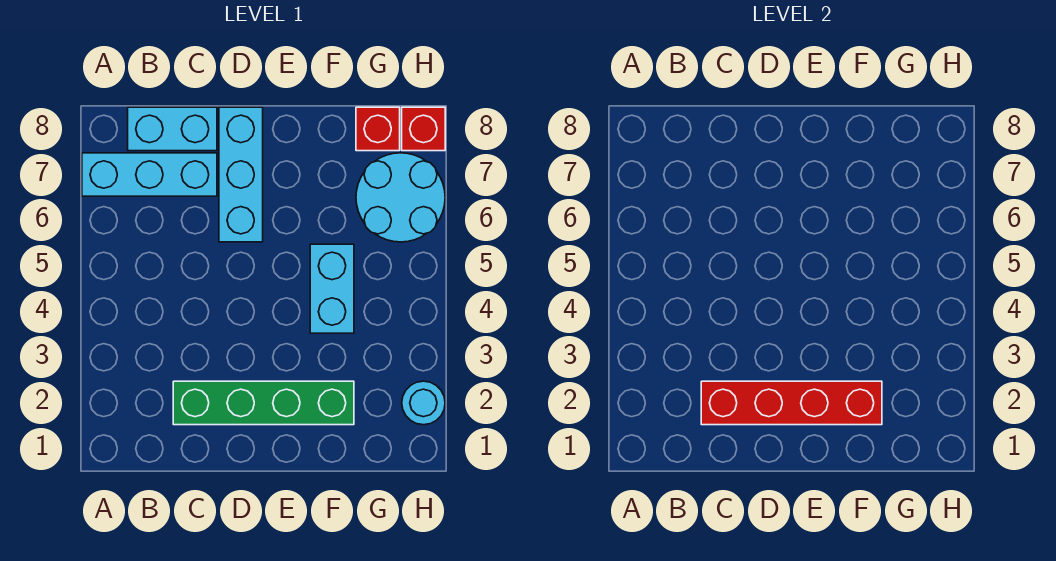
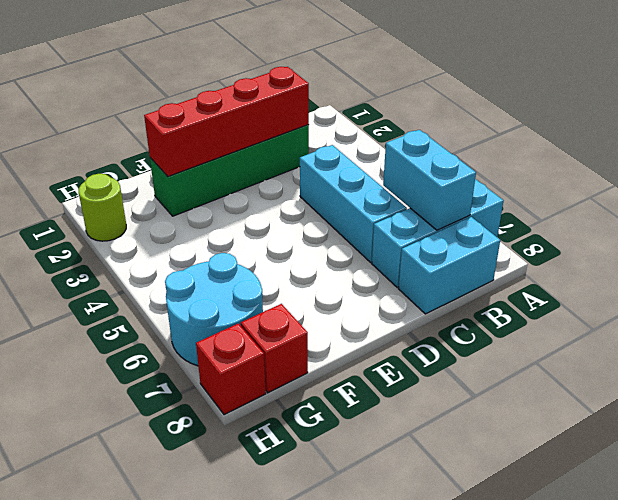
cyan brick D6:D8 level 1 -> cyan brick C4:C6 level 1
cyan brick F4:F5 level 1 -> cyan brick B6:B7 level 2
cyan round brick H2 level 1 -> lime round brick H2 level 1

